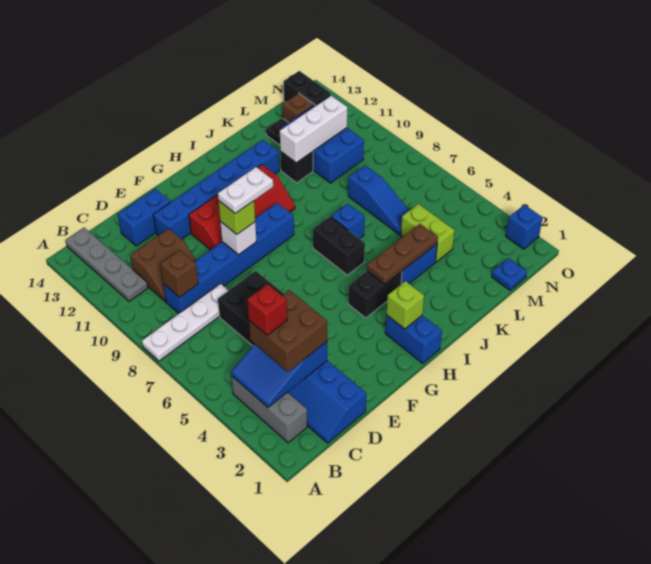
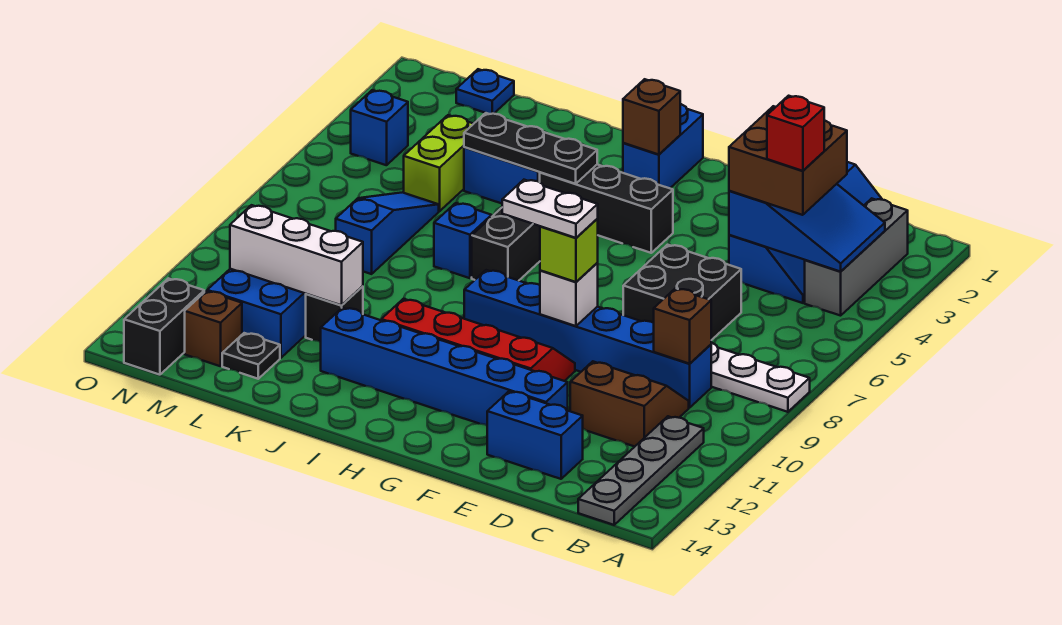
lime brick H2 level 2 -> brown brick H2 level 2
black brick H4:I4 level 1 -> black brick G4:I4 level 1
brown plate I4:K4 level 2 -> black plate I4:K4 level 2
blue brick O2 level 1 -> blue brick N4 level 1

